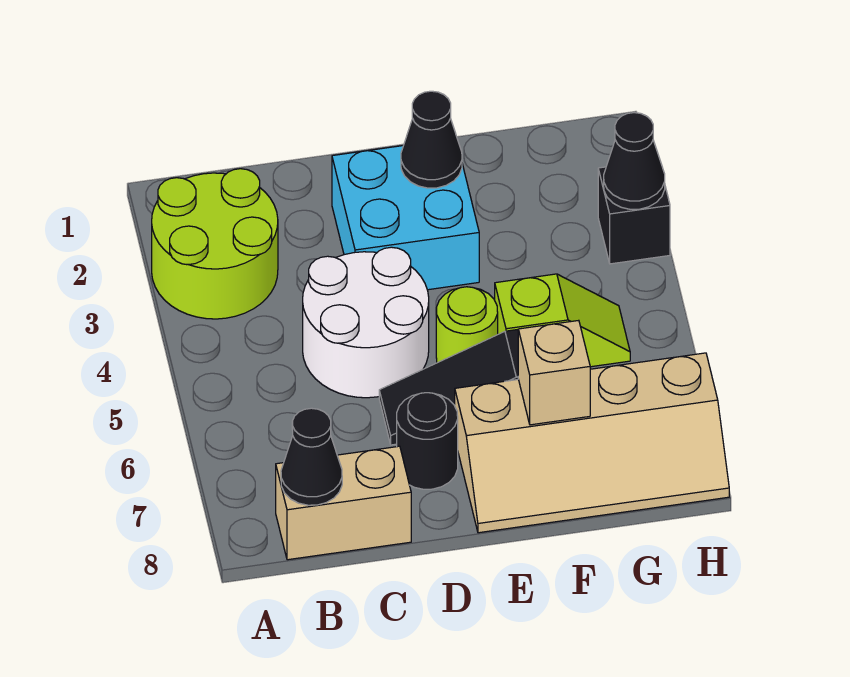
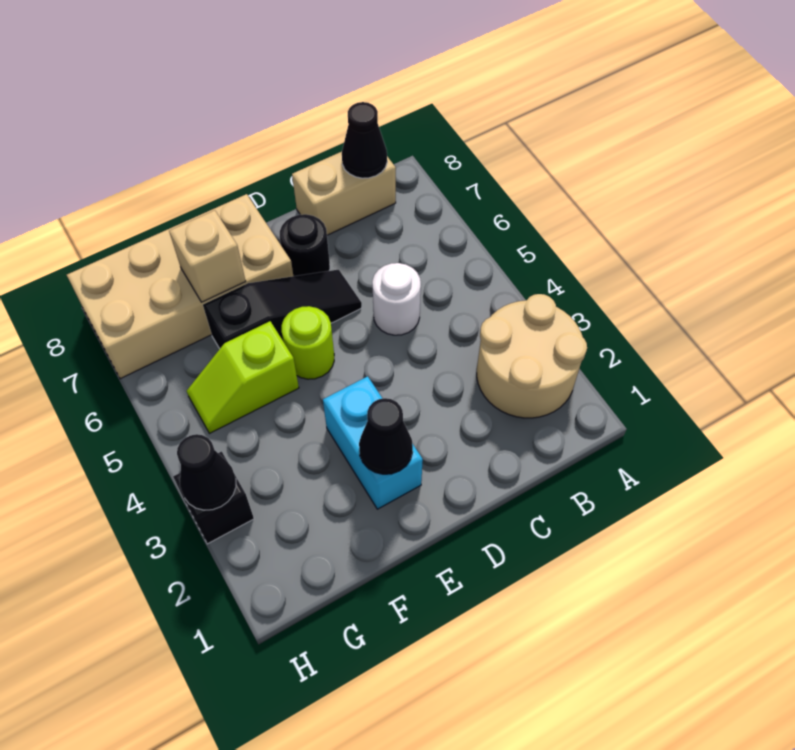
lime round brick A2:B3 level 1 -> tan round brick A2:B3 level 1
white round brick C4:D5 level 1 -> white round brick C5 level 1
cyan brick D2:E3 level 1 -> cyan brick E2:E3 level 1
tan slope E7:H8 level 1 top 7 -> tan brick E7:H8 level 1

